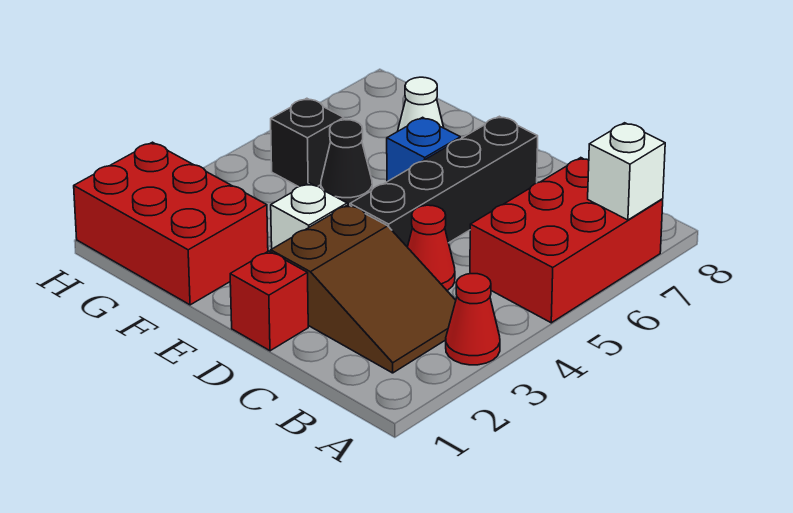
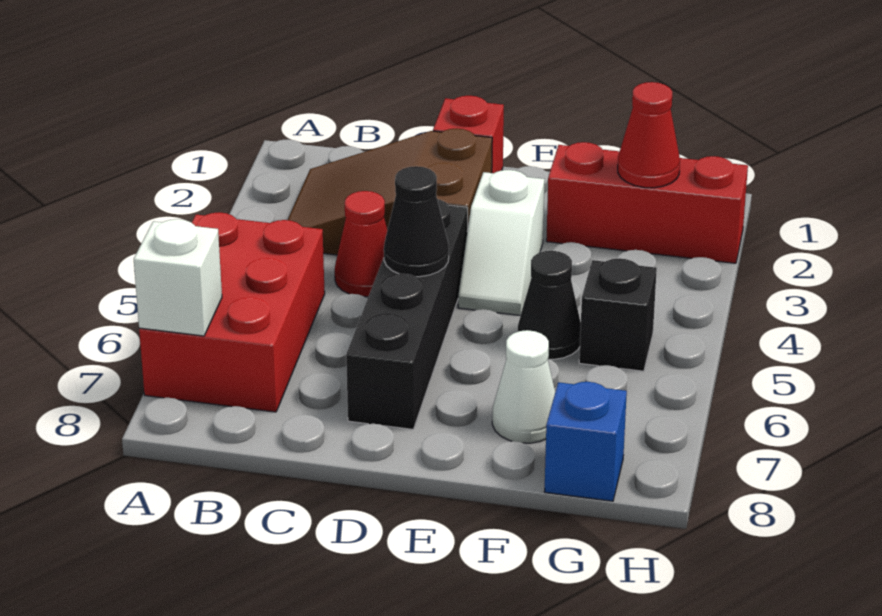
red cone A3 level 1 -> red cone G2 level 2
none -> black cone D5 level 2
blue brick E6 level 1 -> blue brick G8 level 1
red brick F1:H2 level 1 -> red brick F2:H2 level 1

